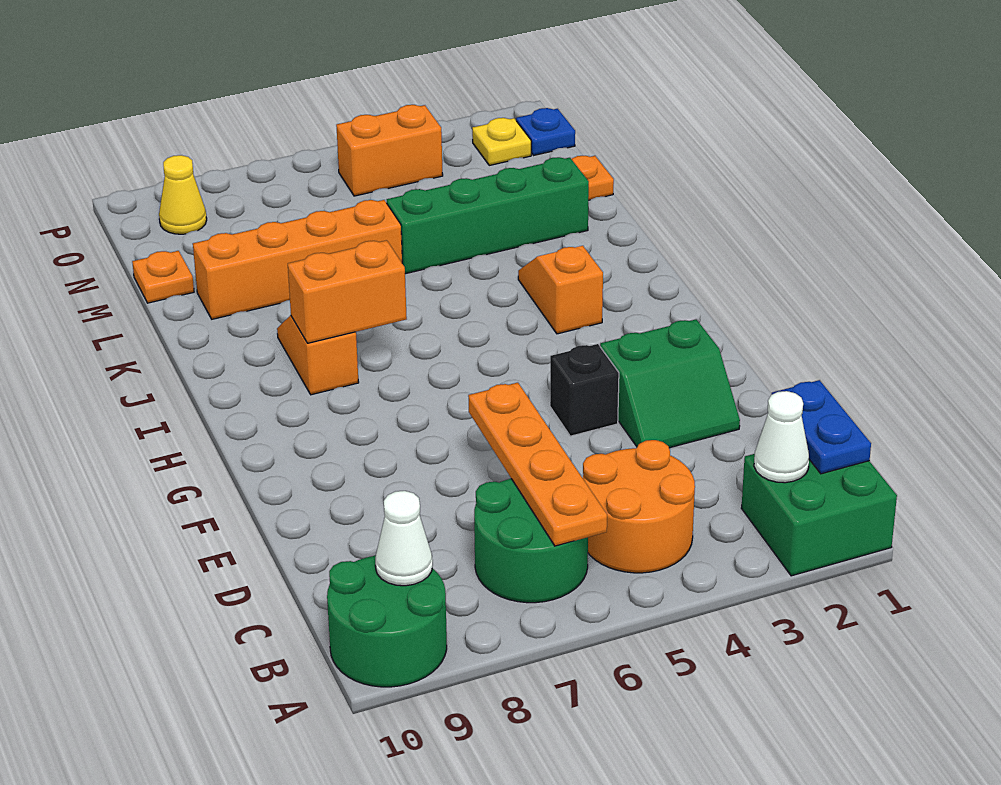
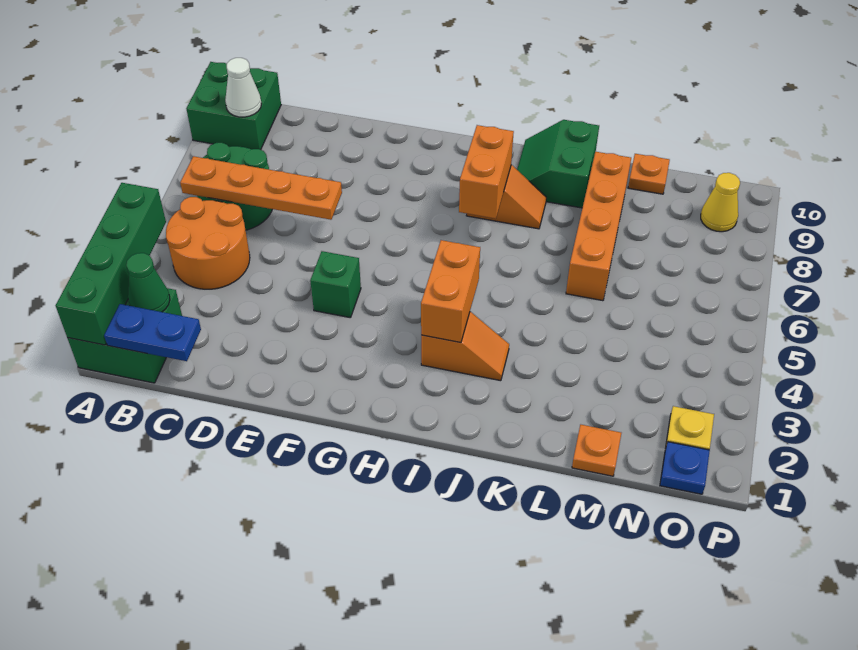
green round brick A9:B10 level 1 -> green brick A9:B10 level 1
white cone B2 level 2 -> green cone B2 level 2
green slope E2:F3 level 1 top F -> green slope J9:K10 level 1 top K
black brick F4 level 1 -> green brick F4 level 1
green brick L2:L5 level 1 -> green brick A1:A4 level 2
orange brick O4:O5 level 1 -> orange brick I3:I4 level 2

